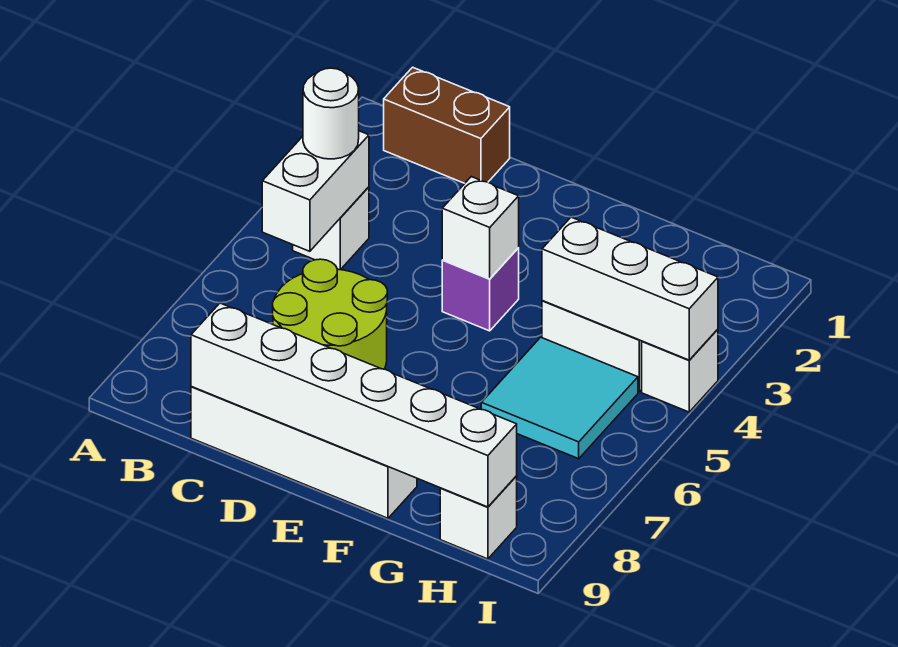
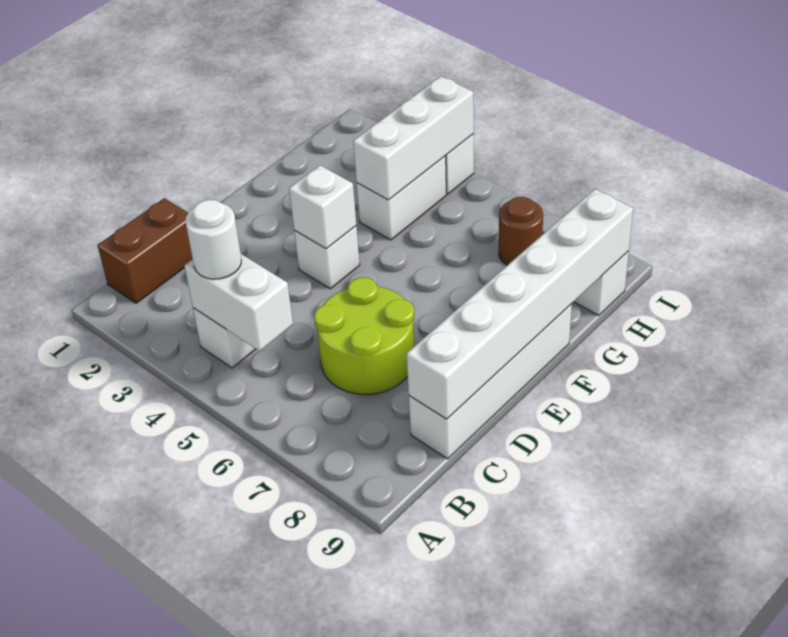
purple brick E4 level 1 -> white brick E4 level 1
cyan tile G5:H6 level 1 -> none
none -> brown round brick H7 level 1

